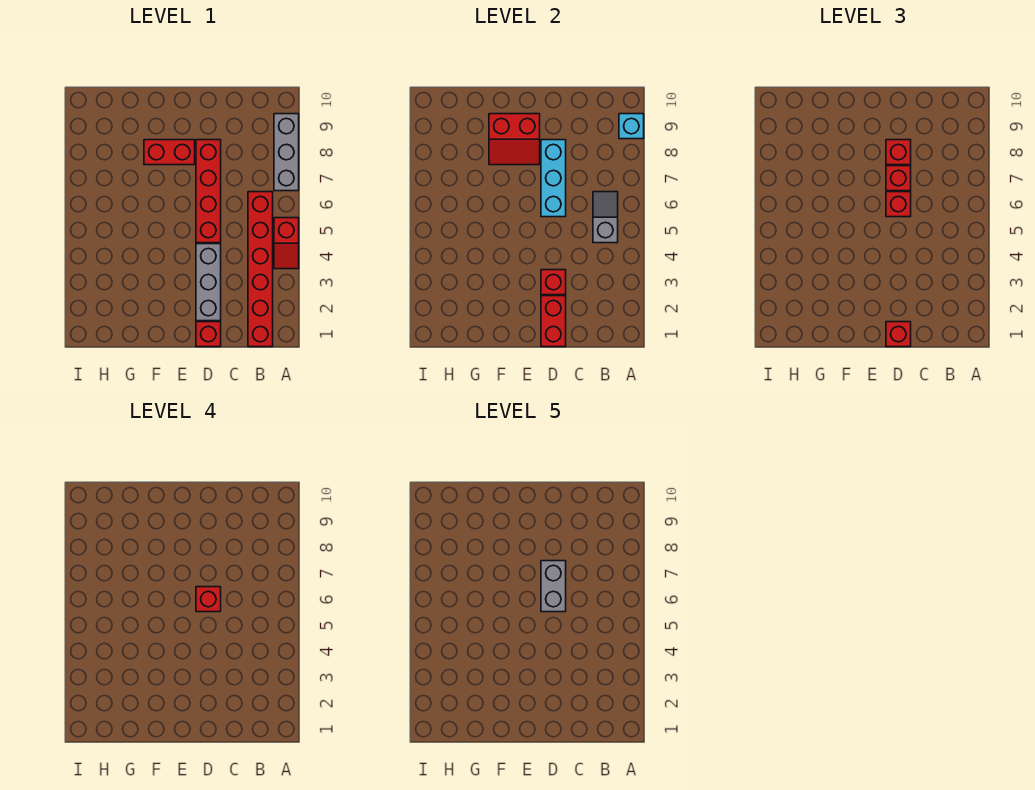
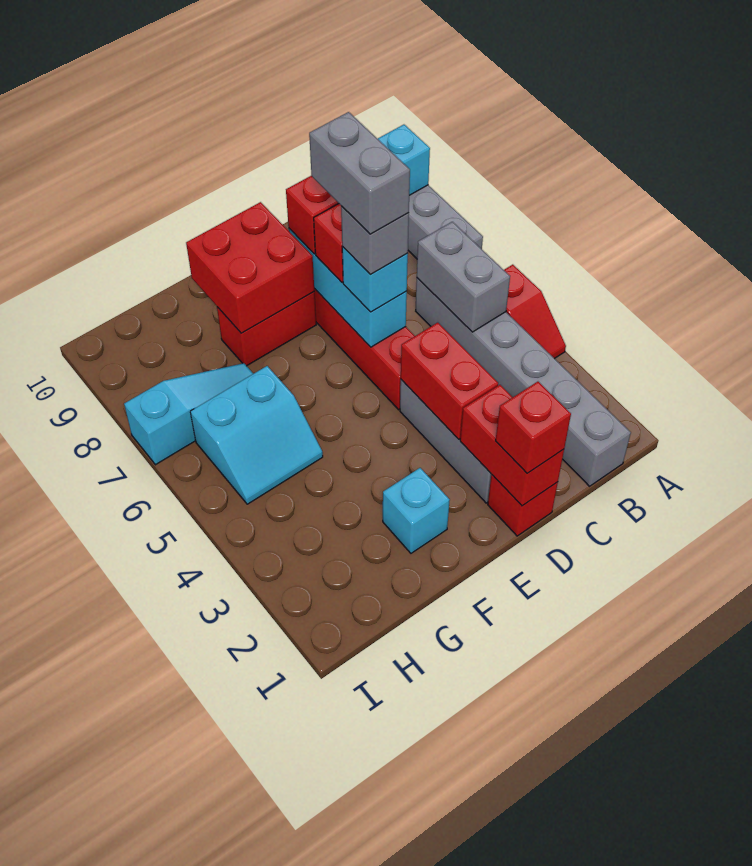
red brick B1:B6 level 1 -> grey brick B1:B6 level 1
grey slope B5:B6 level 2 top 5 -> grey brick B5:B6 level 2
red brick D3 level 2 -> red brick D3:D4 level 2
red brick D6 level 3 -> cyan brick D6 level 3
red brick D6 level 4 -> grey brick D6 level 4
red slope E8:F9 level 2 top 9 -> red brick E8:F9 level 2
none -> cyan brick F2 level 1
none -> cyan slope G5:H6 level 1 top 6
none -> cyan slope G7:I7 level 1 top I

